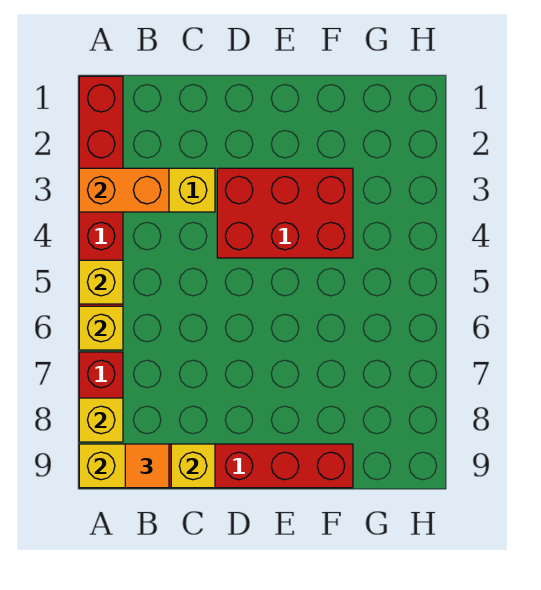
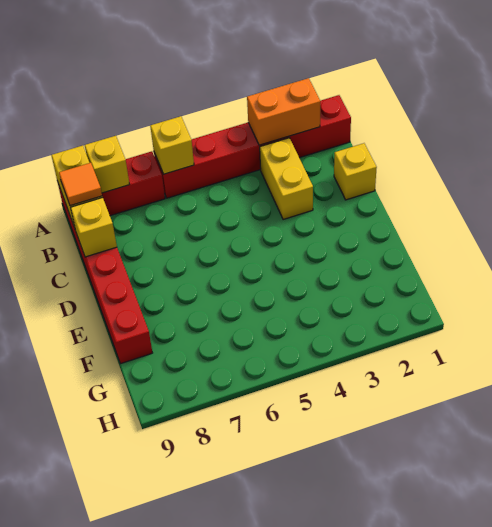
orange brick A3:B3 level 2 -> orange brick A2:A3 level 2
yellow brick A5 level 2 -> yellow brick C1 level 1
red brick D3:F4 level 1 -> none

